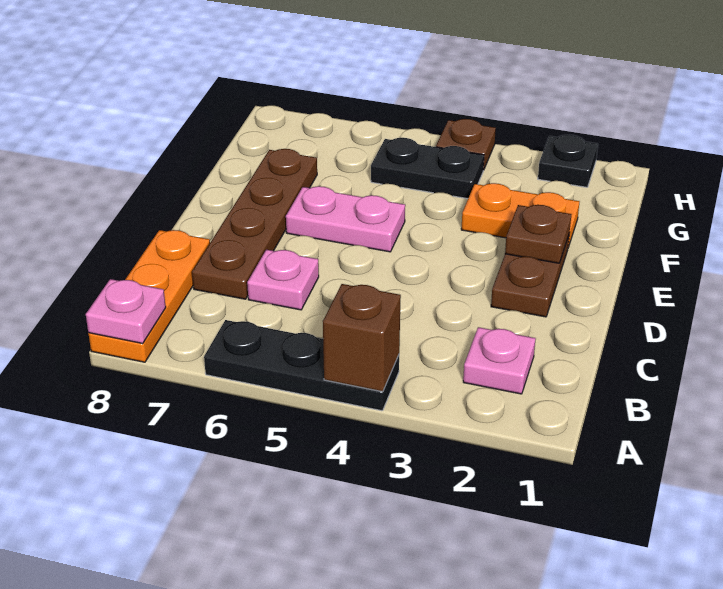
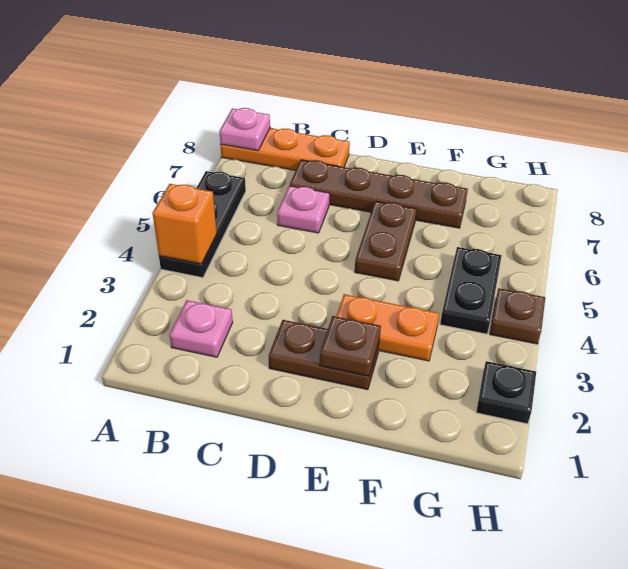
brown brick A4 level 2 -> orange brick A4 level 2
pink plate E5:E6 level 1 -> brown plate E5:E6 level 1
orange plate F2:F3 level 1 -> orange plate E3:F3 level 1

